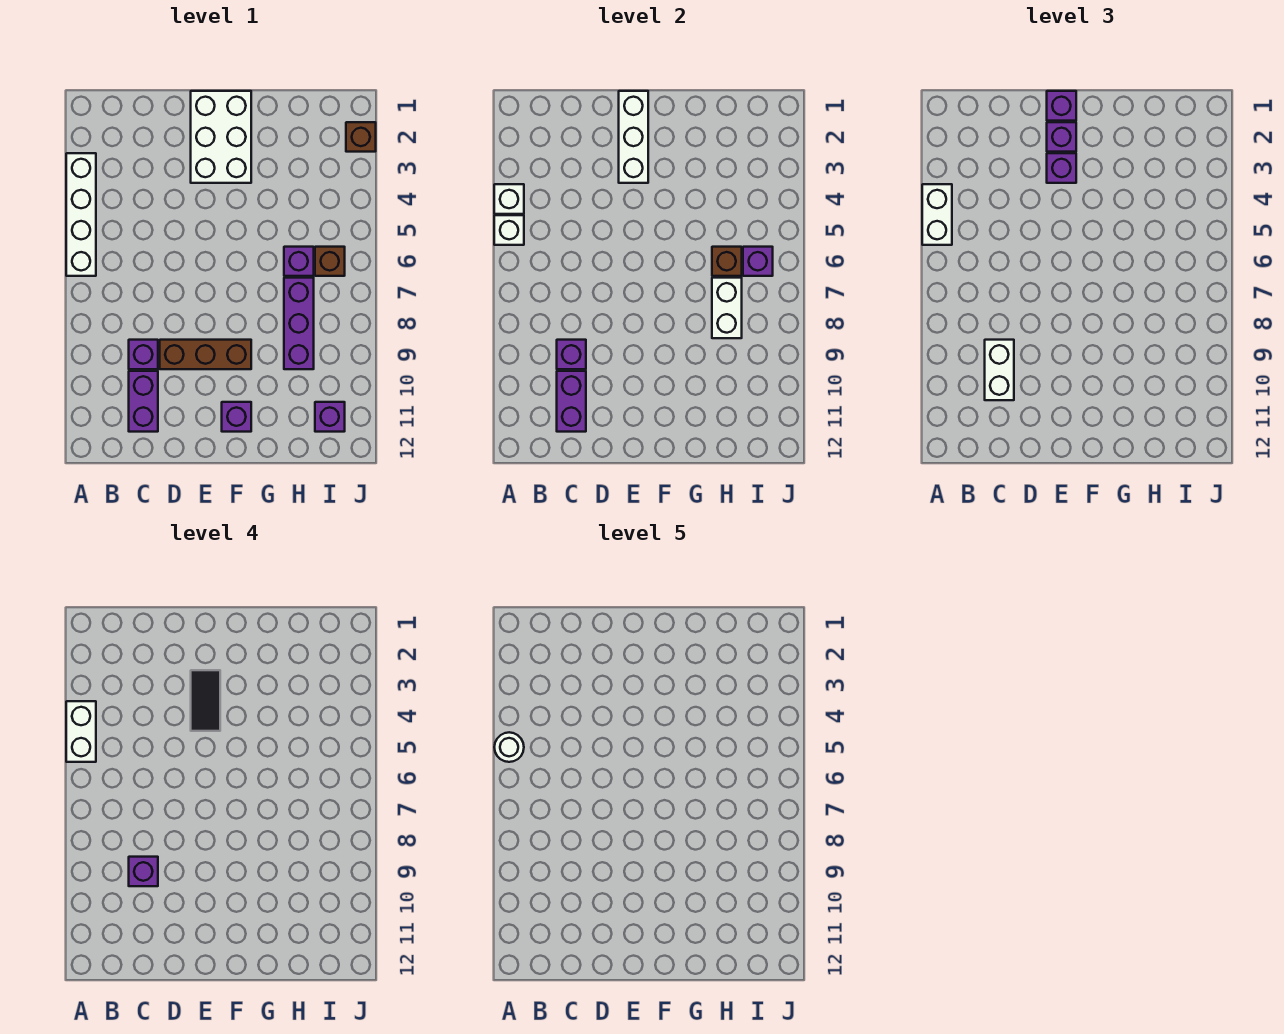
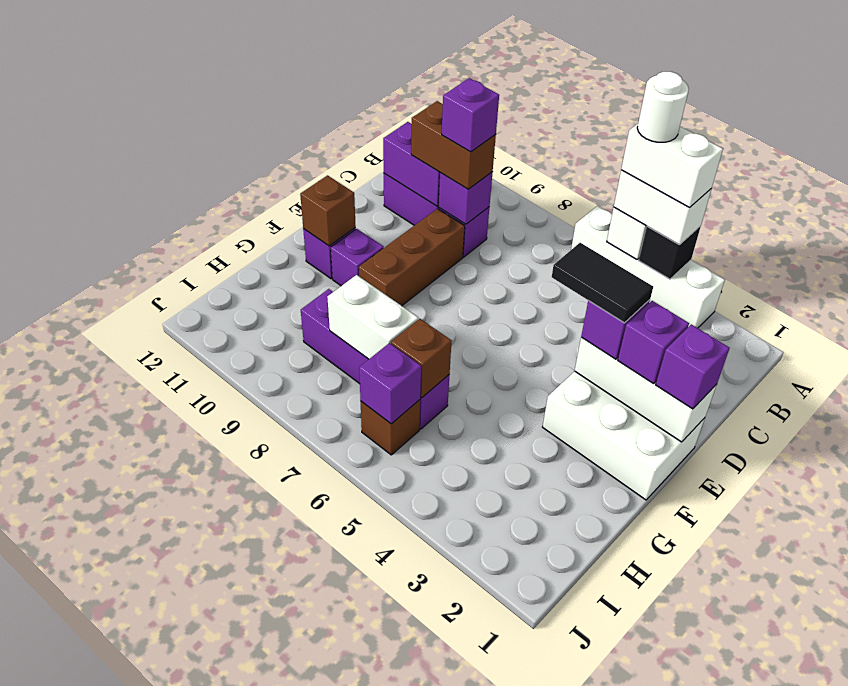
white brick A4 level 2 -> black brick A4 level 2
white brick C9:C10 level 3 -> brown brick C9:C10 level 3
purple brick I11 level 1 -> purple brick F10 level 1
brown brick J2 level 1 -> brown brick F11 level 2

